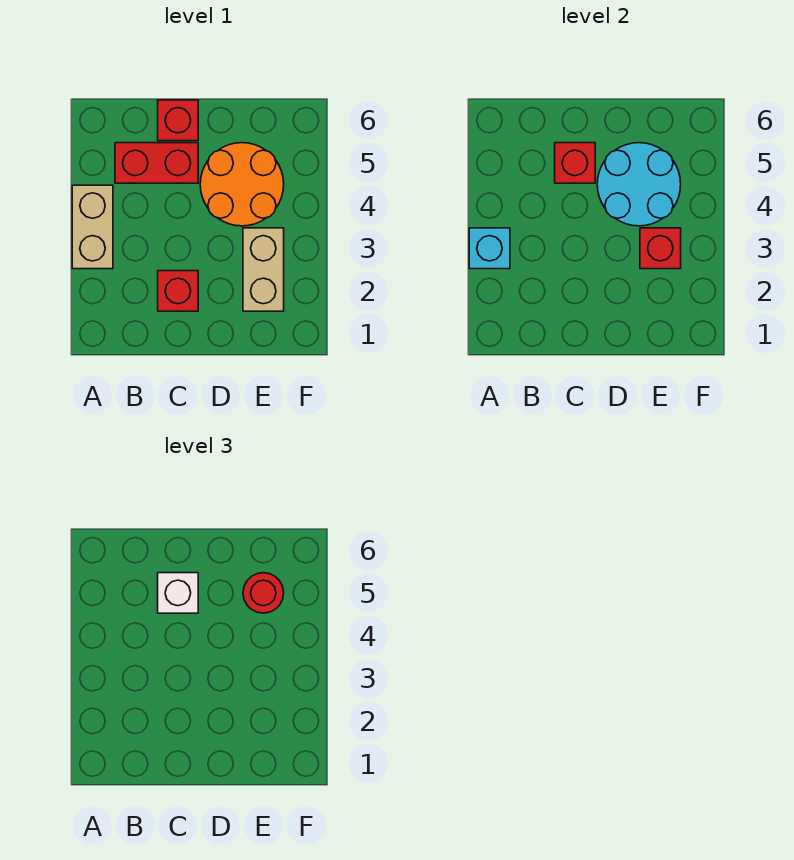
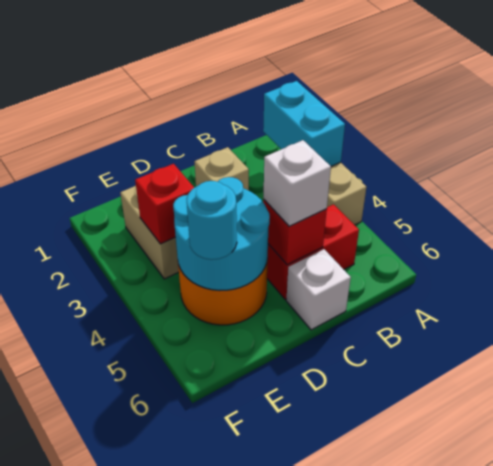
cyan brick A3 level 2 -> cyan brick A2:A3 level 2
red brick C2 level 1 -> tan brick C2 level 1
red brick C6 level 1 -> white brick C6 level 1
red round brick E5 level 3 -> cyan round brick E5 level 3

